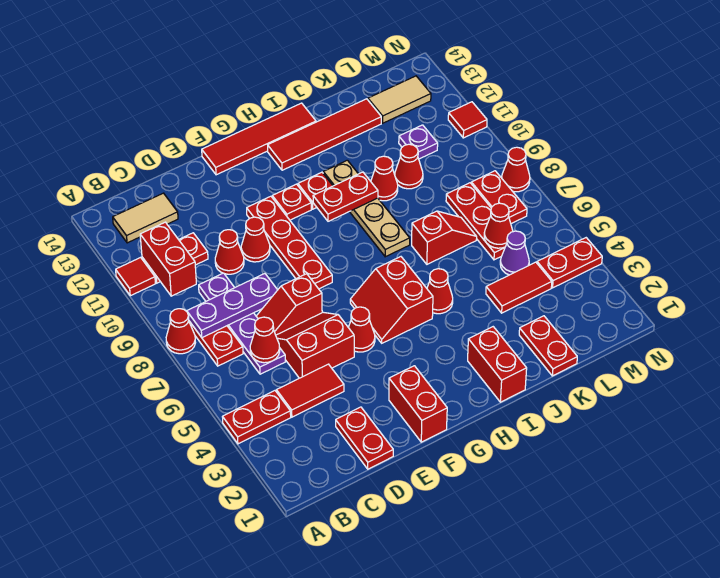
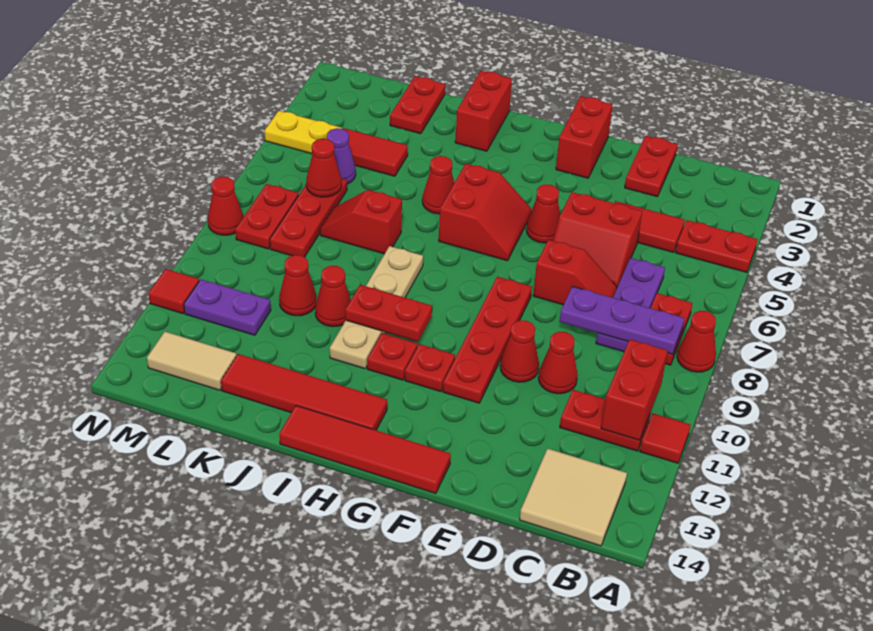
tan tile B13:C13 level 1 -> tan tile B13:C14 level 1
purple plate C6:C9 level 1 -> purple plate C6:C8 level 1
red cone C6 level 2 -> none
purple plate L11 level 1 -> purple plate L11:M11 level 1
red plate M4:N4 level 1 -> yellow plate M4:N4 level 1

